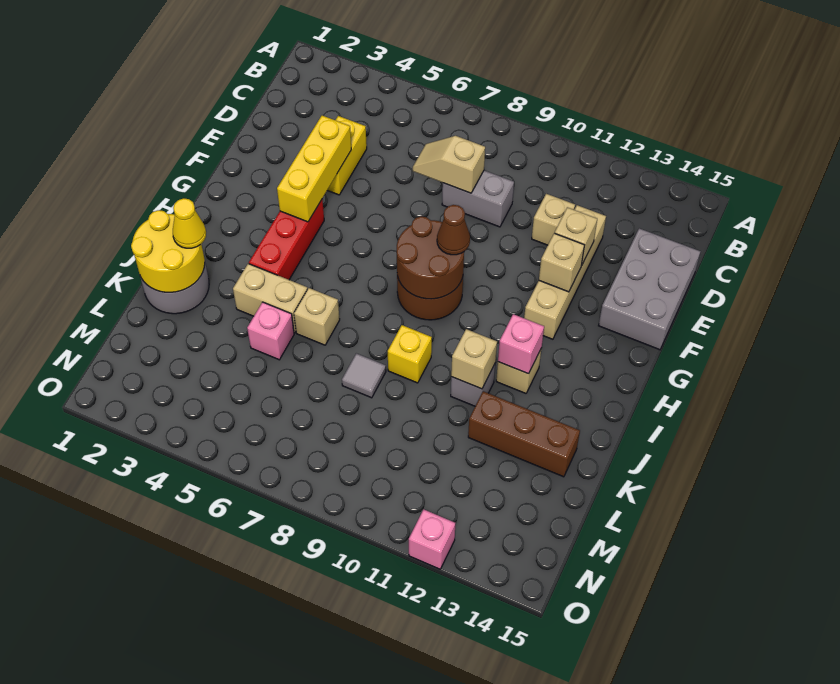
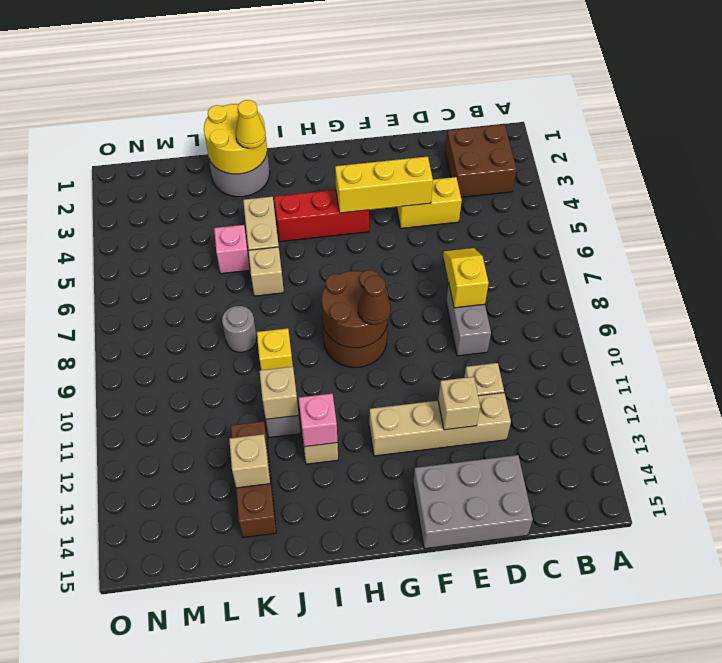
none -> brown brick B2:C3 level 1
tan slope D7:D8 level 2 top 8 -> yellow slope D7:D8 level 2 top 8
tan brick F12 level 2 -> tan brick K13 level 2
grey tile K8 level 1 -> grey round brick K8 level 1
pink brick O12 level 1 -> none

